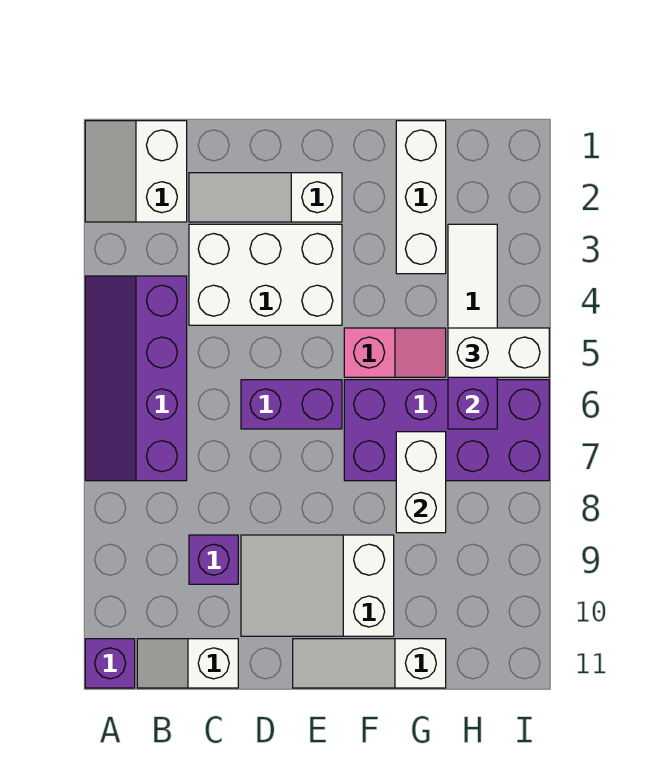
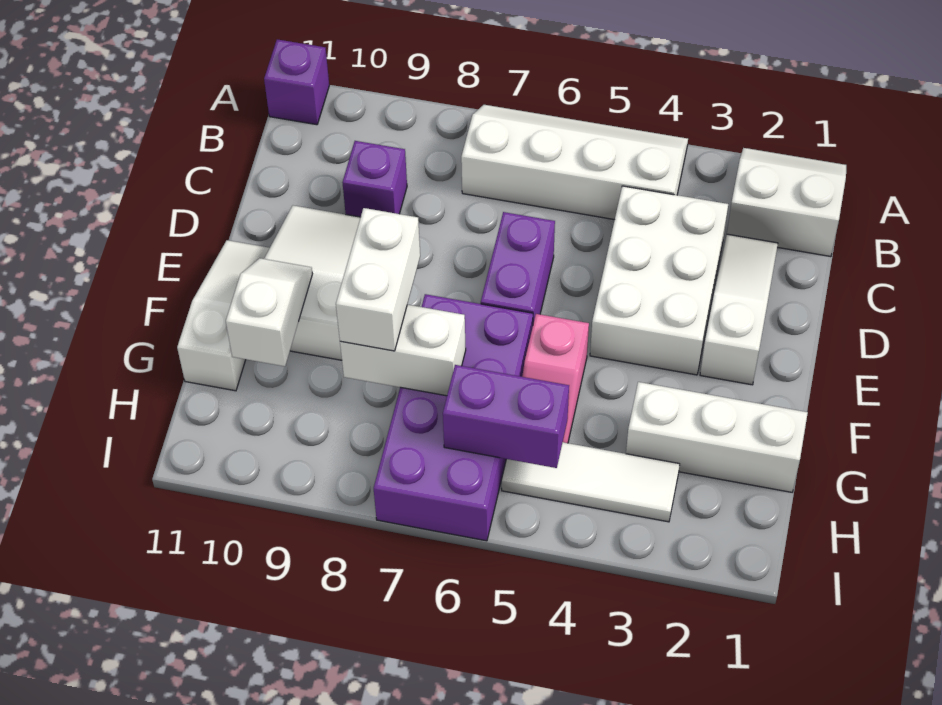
purple slope A4:B7 level 1 top B -> white slope A4:B7 level 1 top B
white slope B11:C11 level 1 top C -> white slope F10:G10 level 2 top G
white brick H5:I5 level 3 -> white brick F8:G8 level 3

